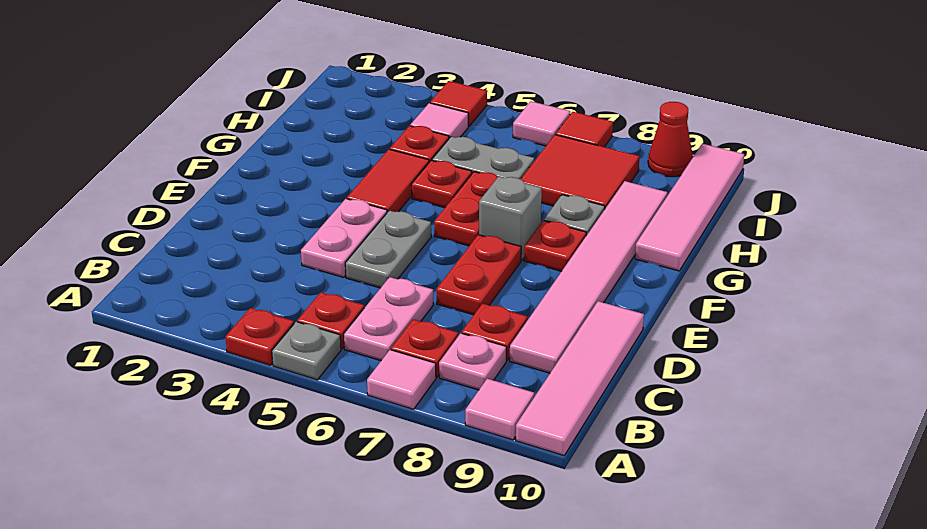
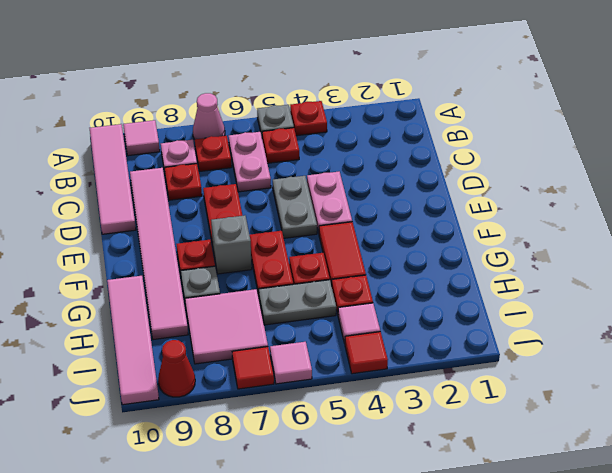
pink tile A7 level 1 -> pink cone A7 level 1
red tile H7:I8 level 1 -> pink tile H7:I8 level 1

